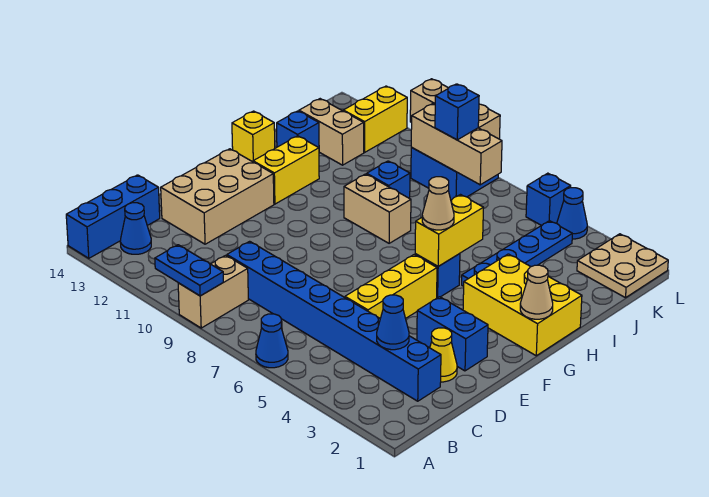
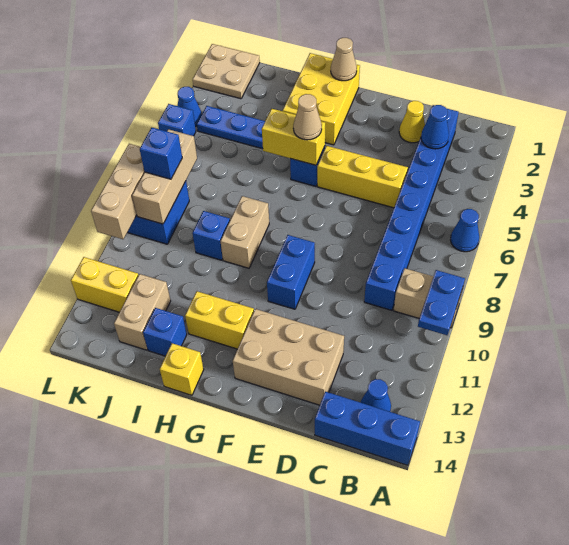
blue brick E2:E3 level 1 -> blue brick F9:F10 level 1

